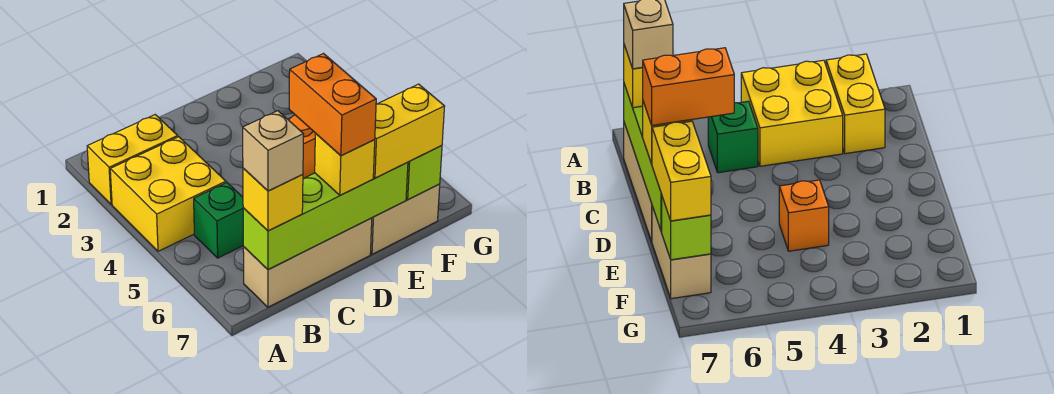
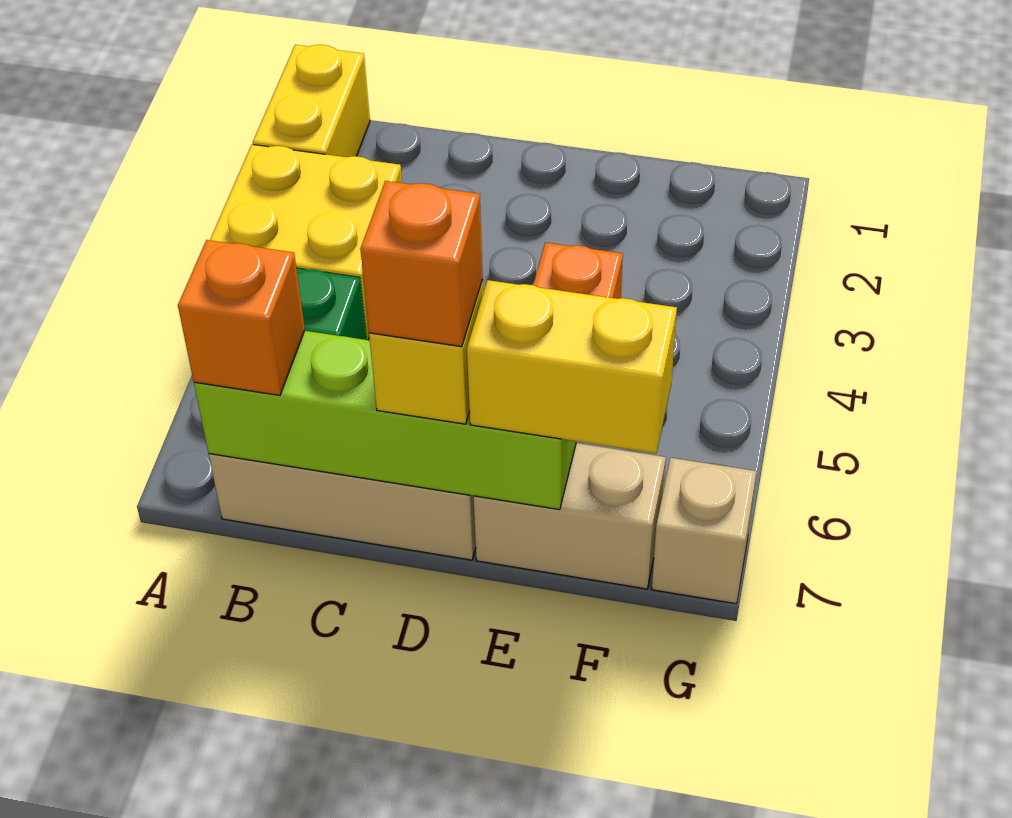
yellow brick A2:B2 level 1 -> yellow brick A1:A2 level 1
yellow brick B7 level 3 -> orange brick B7 level 3
tan brick B7 level 4 -> tan brick G7 level 1
orange brick D6:D7 level 4 -> orange brick D7 level 4
lime brick F7 level 2 -> none

